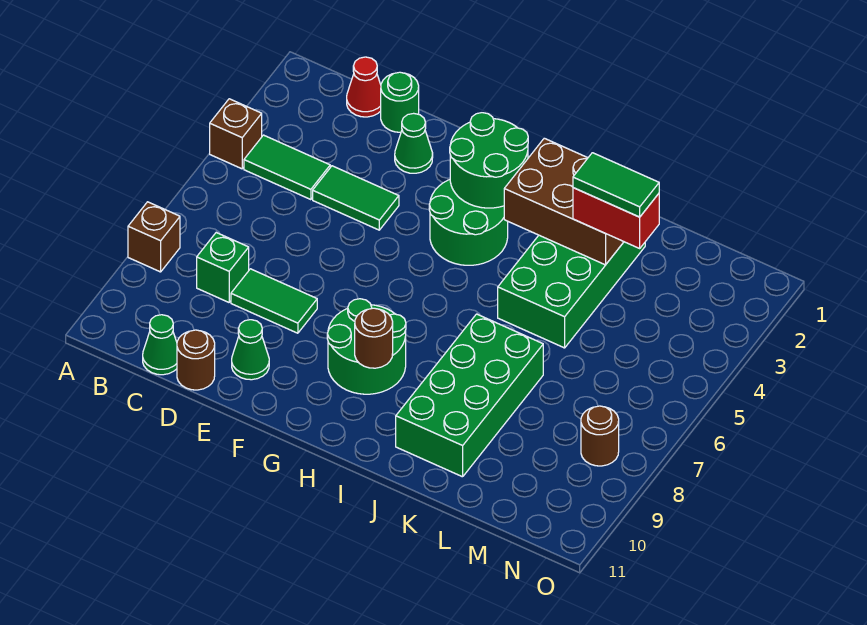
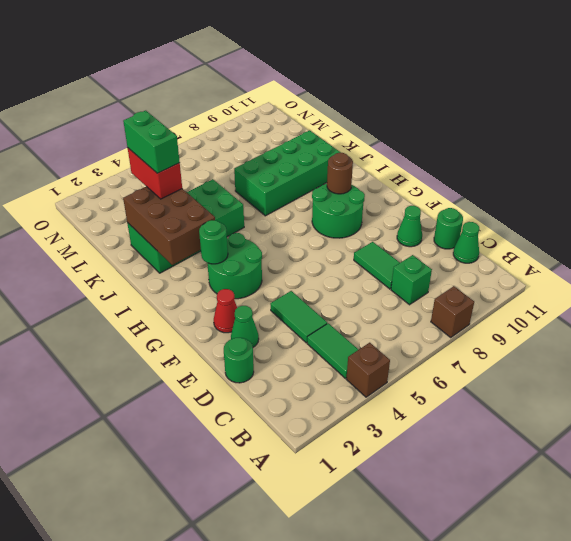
red cone C1 level 1 -> red cone F2 level 1
brown round brick D11 level 1 -> green round brick D11 level 1
green round brick G2:H3 level 2 -> green round brick H3 level 2
green tile K3:L3 level 4 -> green brick K3:L3 level 4
brown round brick N8 level 1 -> none

